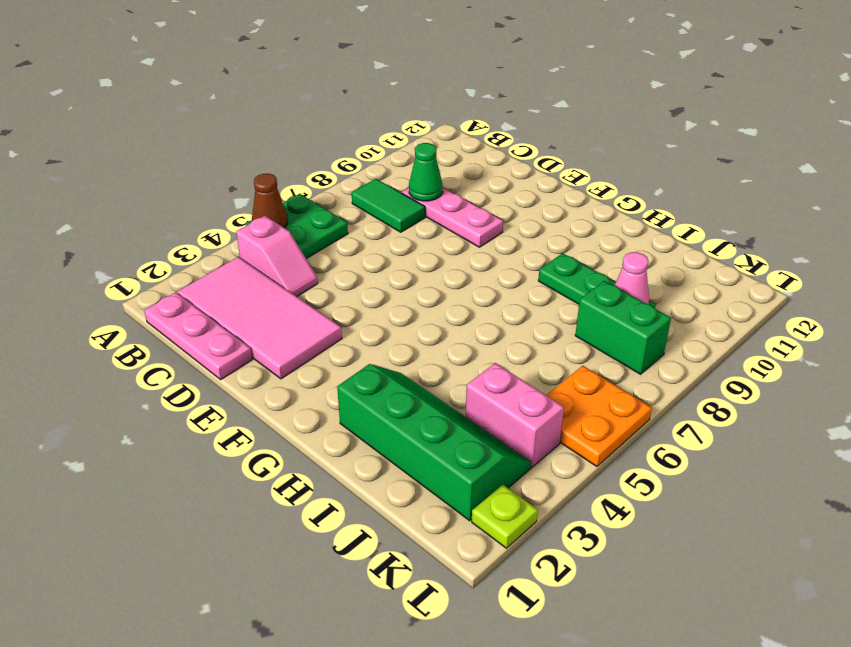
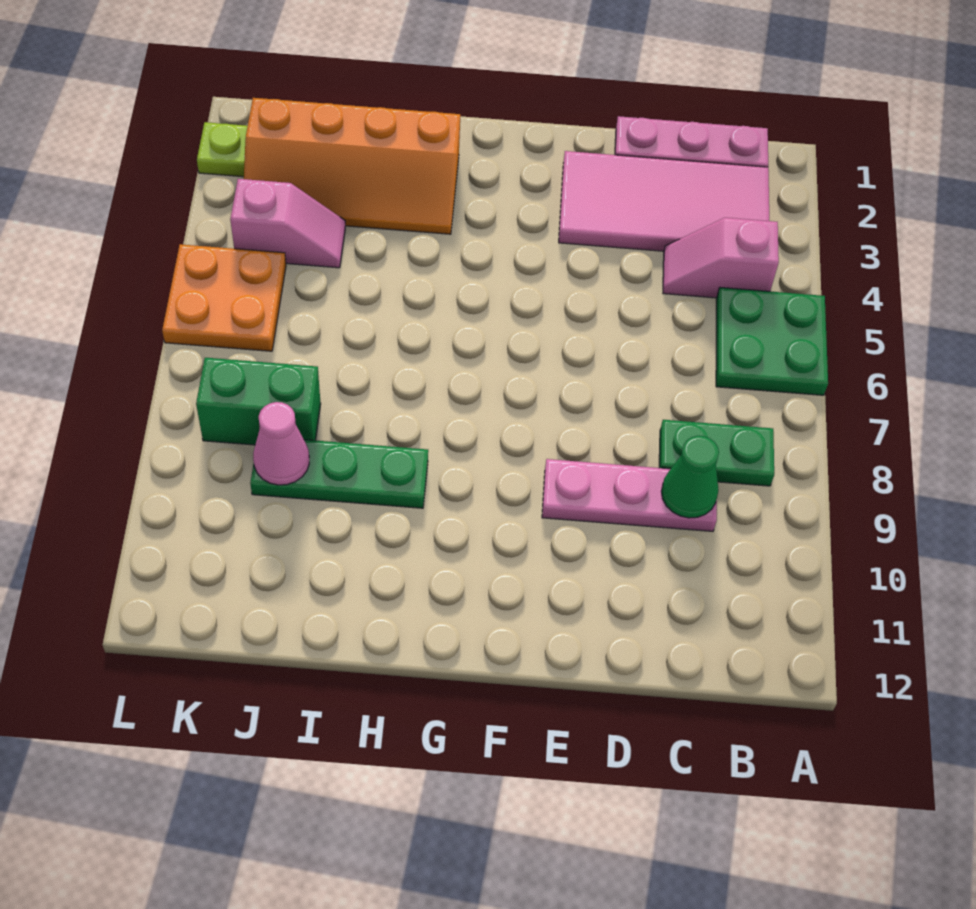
brown cone A5 level 2 -> none
green tile B8:C8 level 1 -> green plate B8:C8 level 1
green slope H2:K3 level 1 top 2 -> orange slope H2:K3 level 1 top 2
pink brick J4:K4 level 1 -> pink slope J4:K4 level 1 top K

